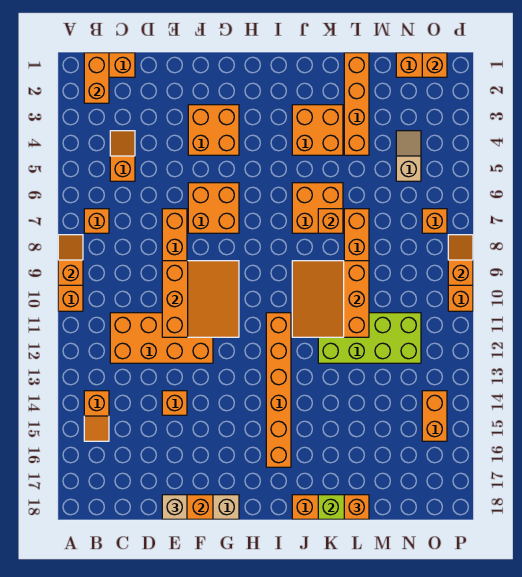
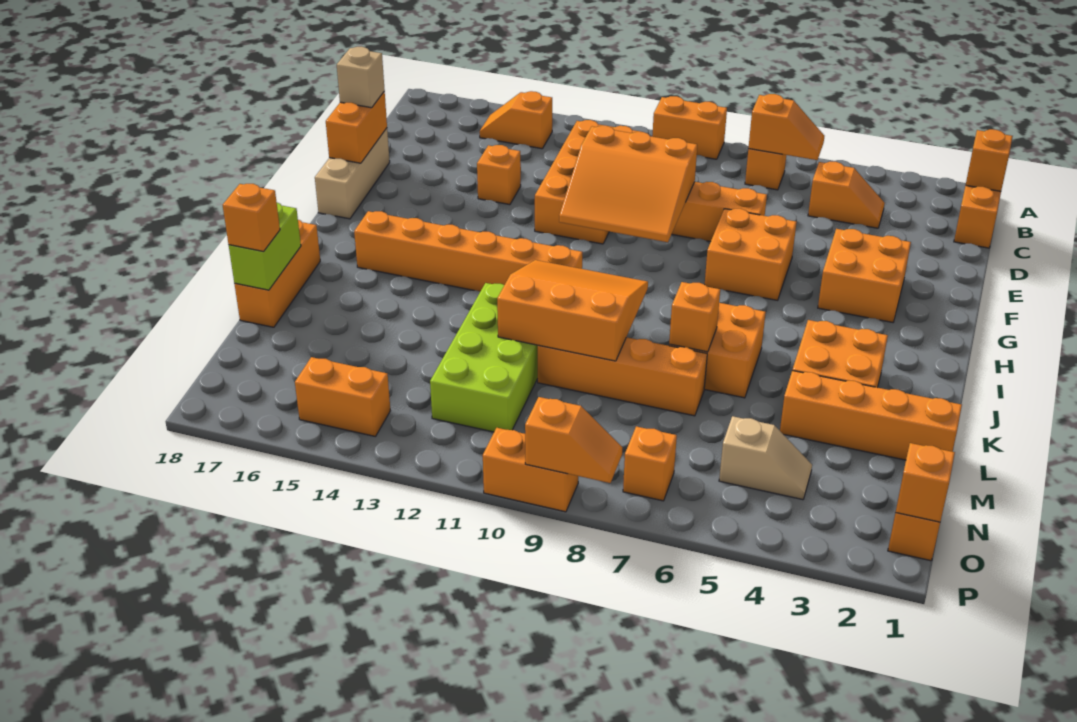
orange slope A8:A9 level 2 top 9 -> orange slope B6:B7 level 2 top 7
orange brick B1:B2 level 2 -> orange brick B1 level 2

